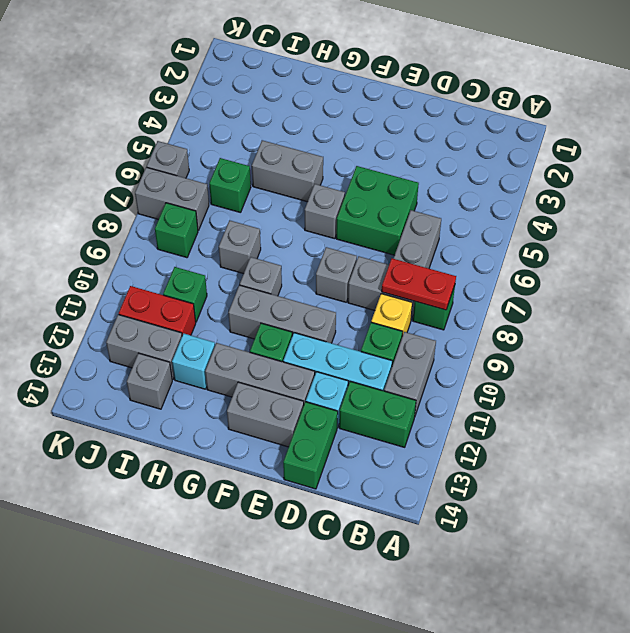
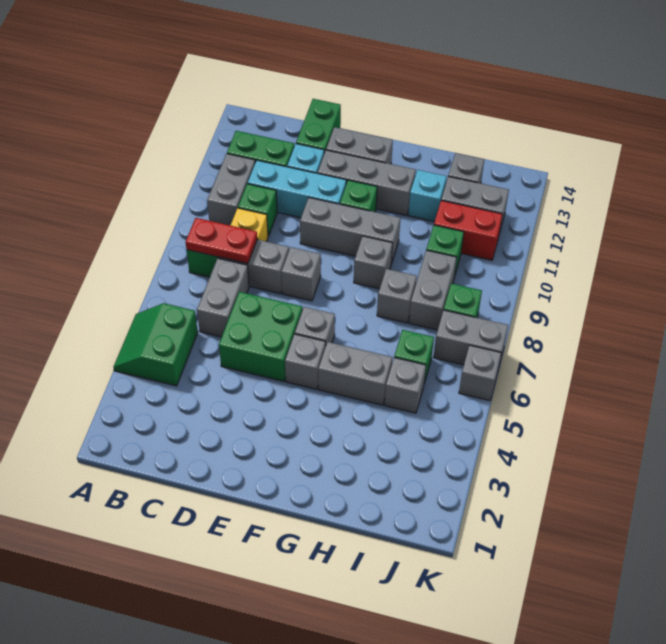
none -> green slope A4:B5 level 1 top B
none -> grey brick F5 level 1
none -> grey brick I5 level 1
none -> grey brick I8:I9 level 1

